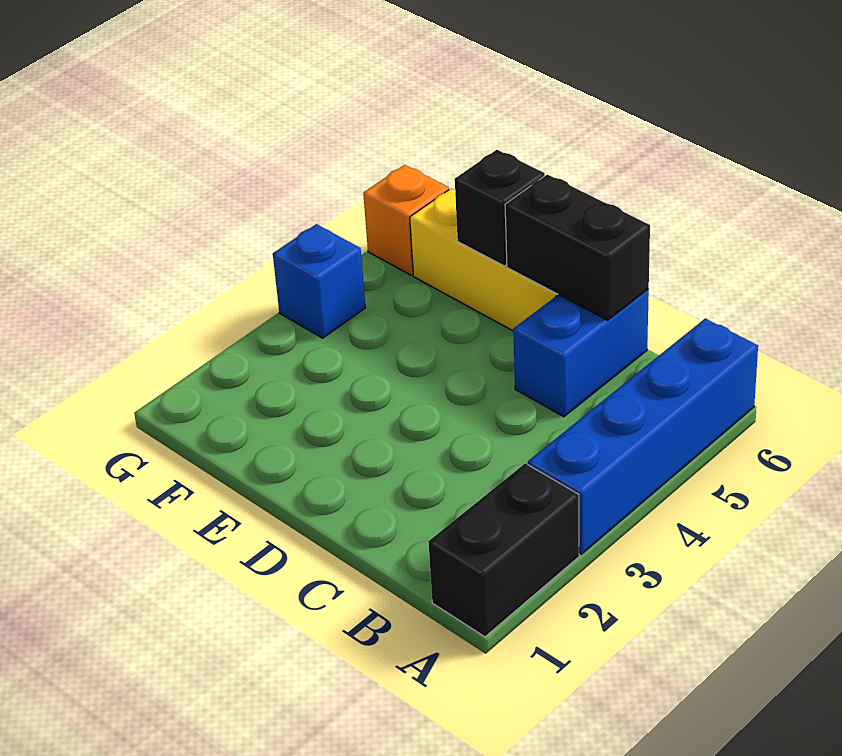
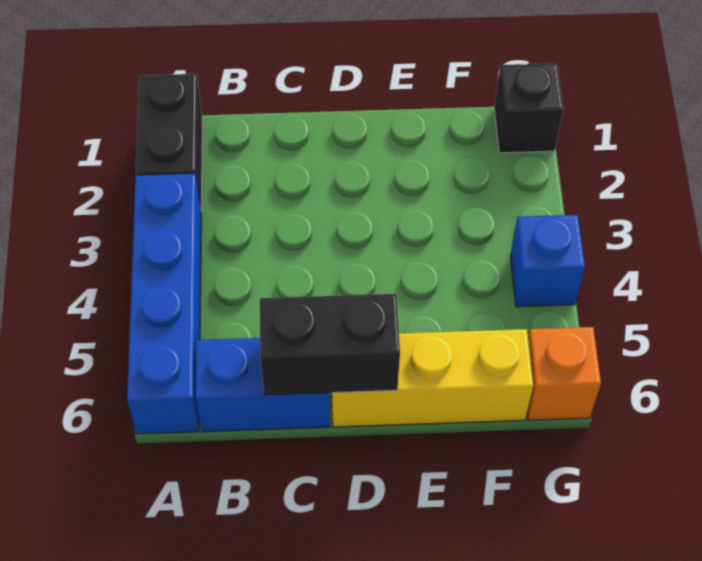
blue brick C5:C6 level 1 -> blue brick B6:C6 level 1
black brick E6 level 2 -> black brick G1 level 1

